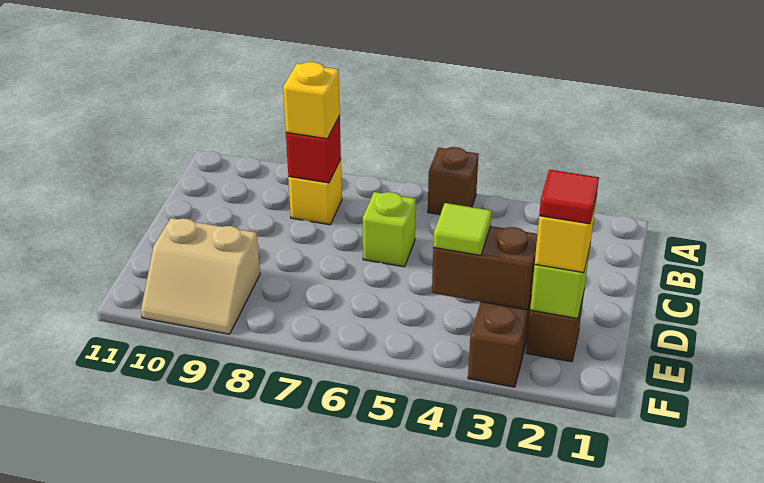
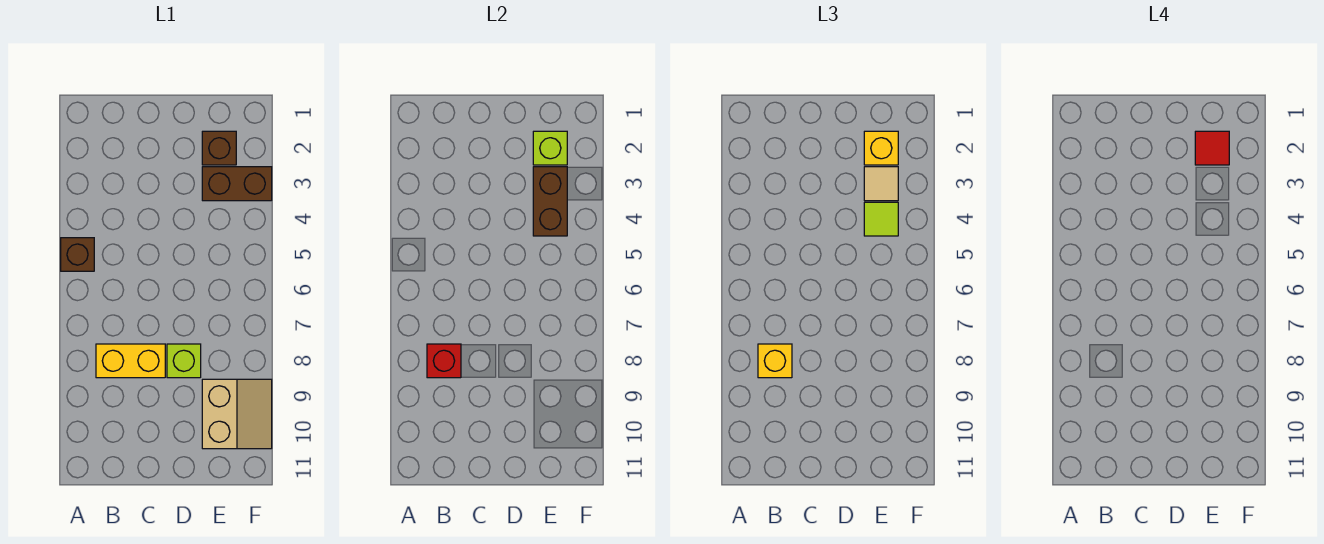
yellow brick B8 level 1 -> yellow brick B8:C8 level 1
lime brick C6 level 1 -> lime brick D8 level 1
none -> tan tile E3 level 3

